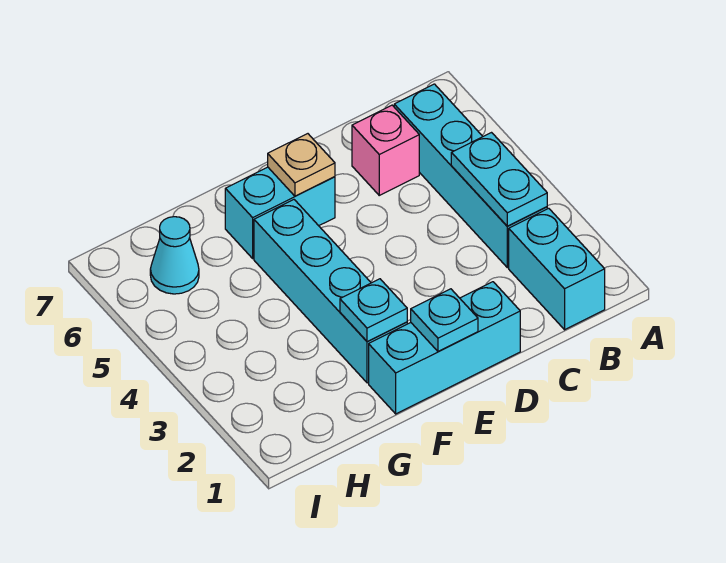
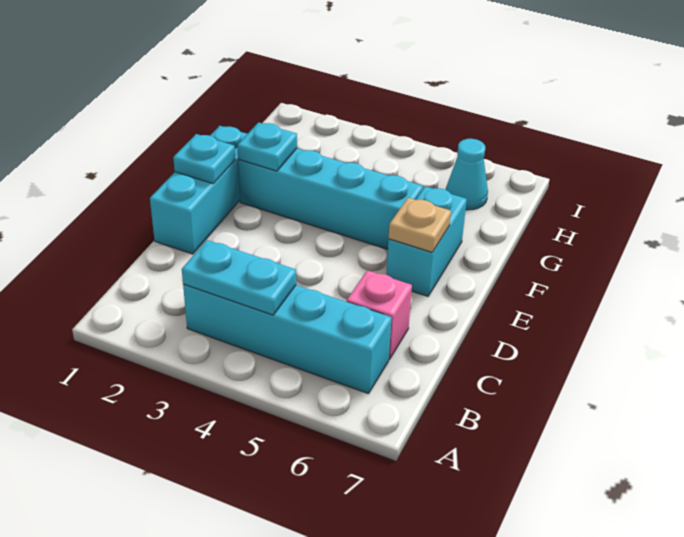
cyan brick B1:B2 level 1 -> none

